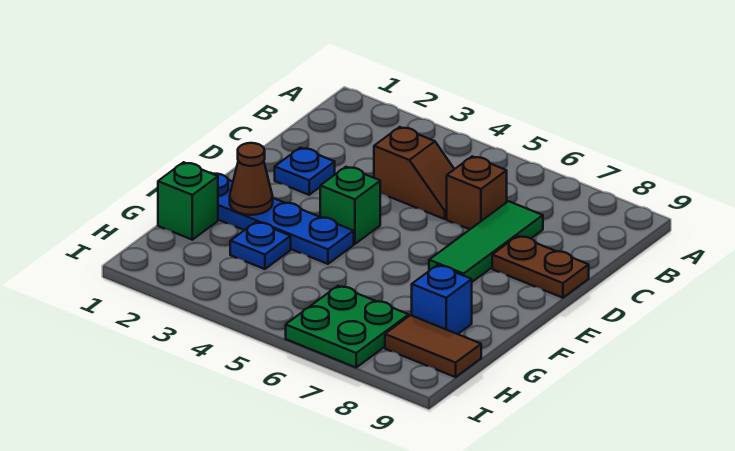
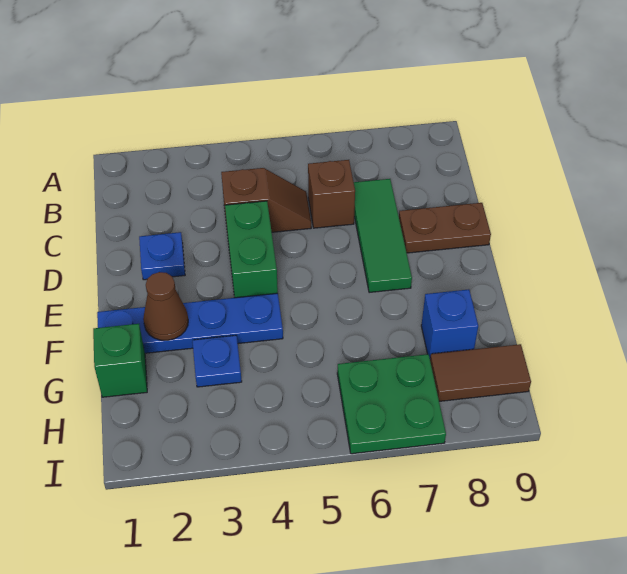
green brick E4 level 1 -> green brick D4:E4 level 1

